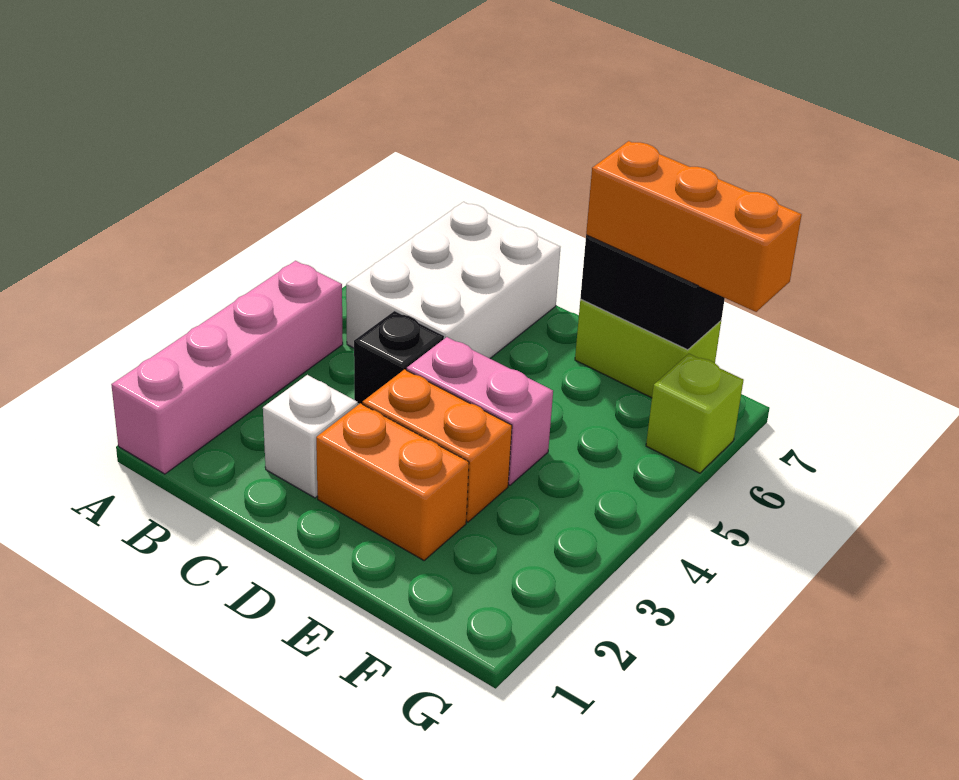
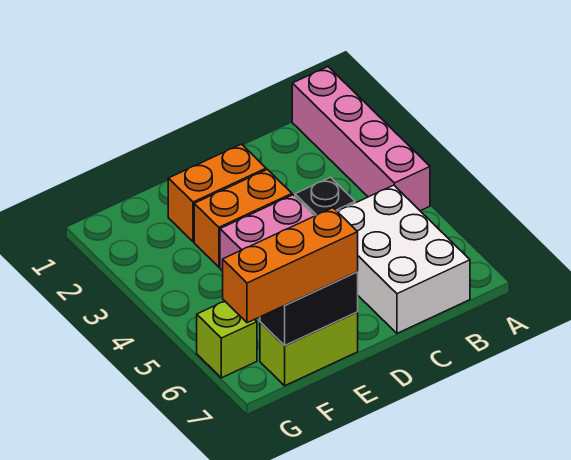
white brick C2 level 1 -> none

